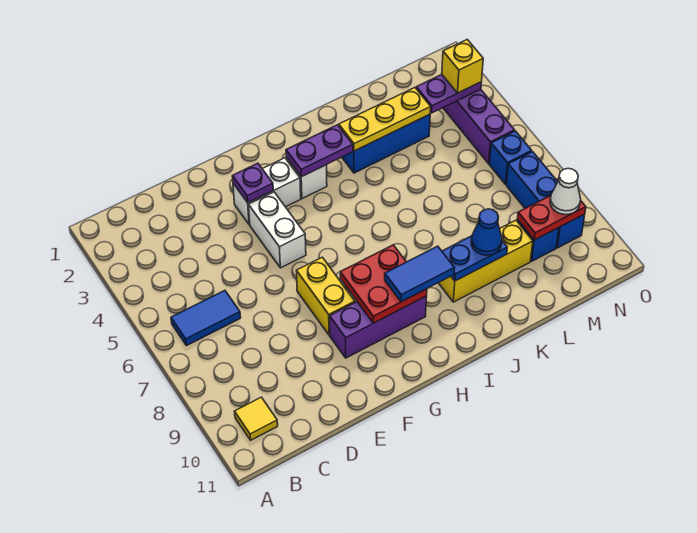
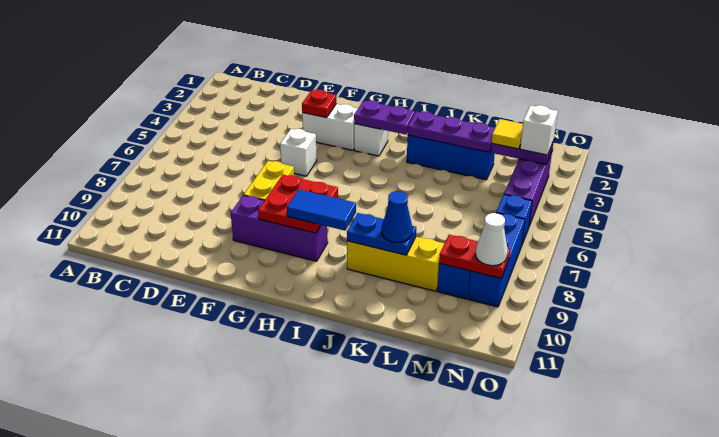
blue tile B6:C6 level 1 -> none
yellow tile B10 level 1 -> yellow tile M3 level 3
purple plate F3 level 2 -> red plate F3 level 2
white brick F4:F5 level 1 -> white brick F5 level 1
yellow plate J3:L3 level 2 -> purple plate J3:L3 level 2
yellow brick N3 level 3 -> white brick N3 level 3

